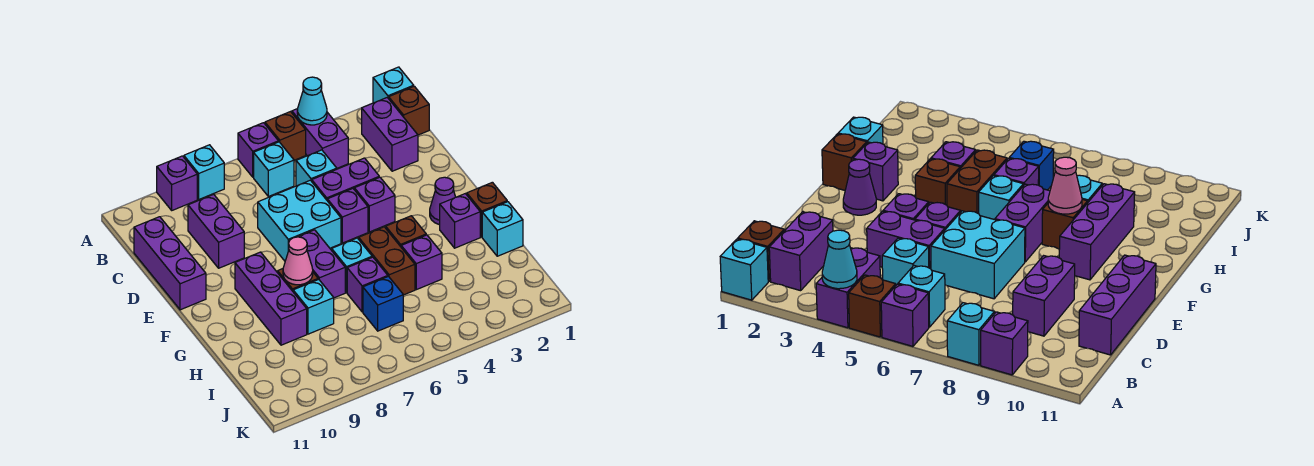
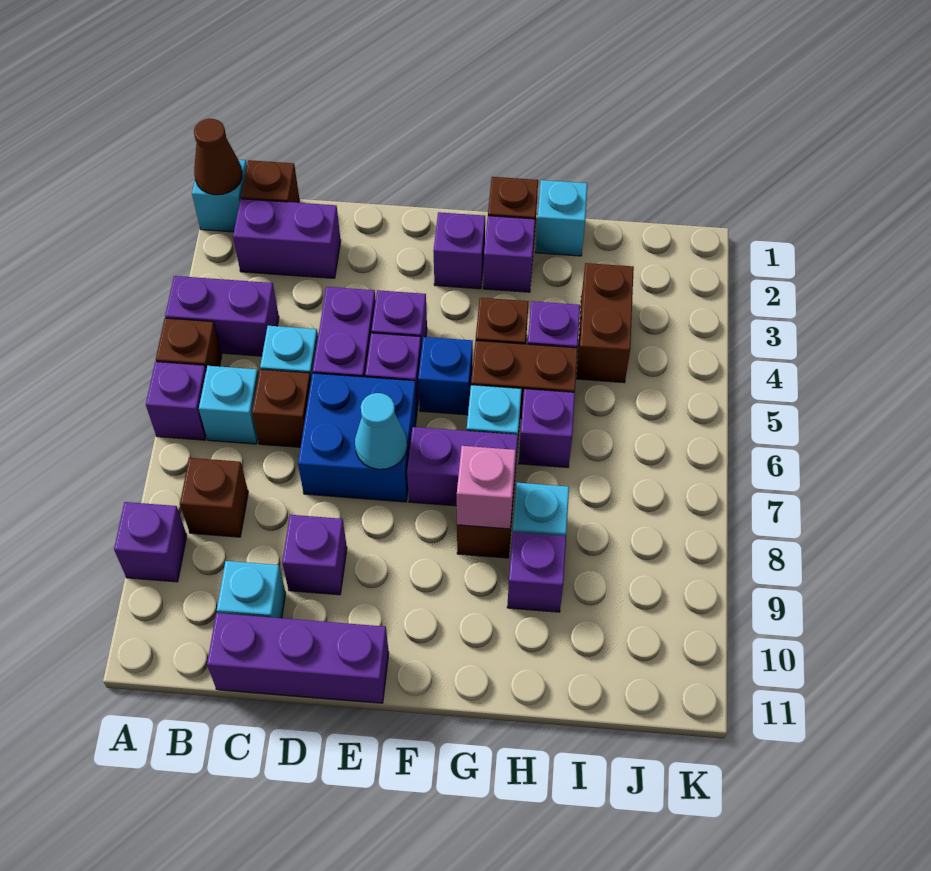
none -> brown cone A1 level 2
cyan cone A4 level 2 -> cyan cone E7 level 2
cyan brick A8 level 1 -> cyan brick C10 level 1
none -> brown brick B8 level 1
none -> brown brick C6 level 1
purple brick C9:D9 level 1 -> purple brick D9 level 1
cyan brick D6:E7 level 1 -> blue brick D6:E7 level 1
purple cone F2 level 1 -> purple brick F2 level 1
purple brick F9:H9 level 1 -> purple brick H9 level 1
pink cone G8 level 2 -> pink brick G8 level 2
none -> brown brick I3:I4 level 1
blue brick I6 level 1 -> blue brick F5 level 1

